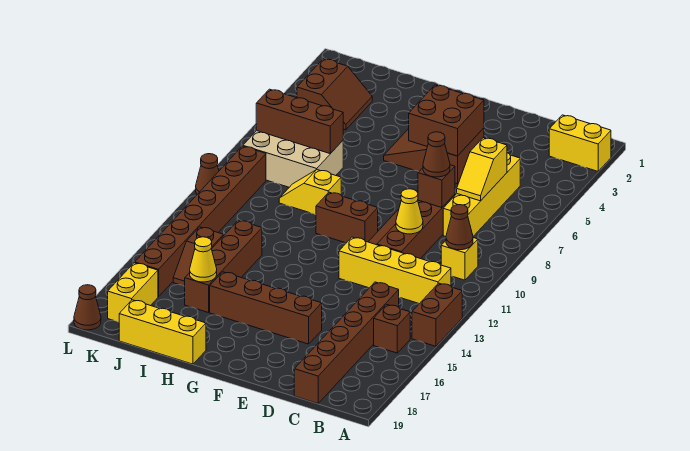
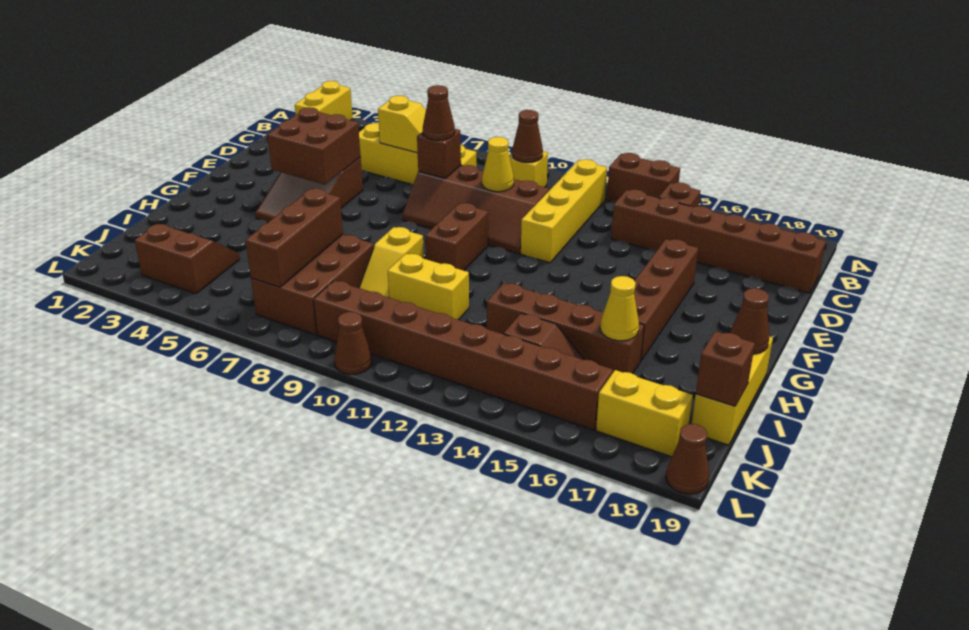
none -> brown cone H19 level 2
tan brick I7:K8 level 1 -> brown brick I7:K8 level 1
none -> yellow brick I10:I11 level 1
none -> brown brick J19 level 2

